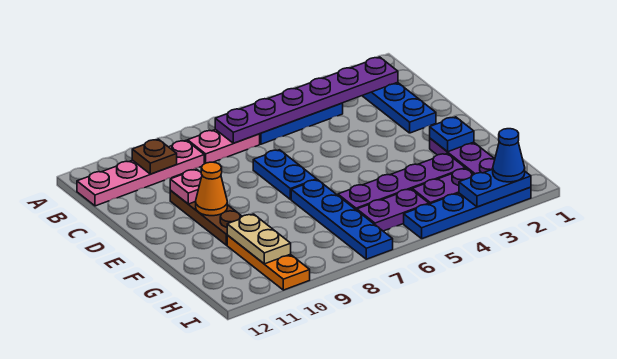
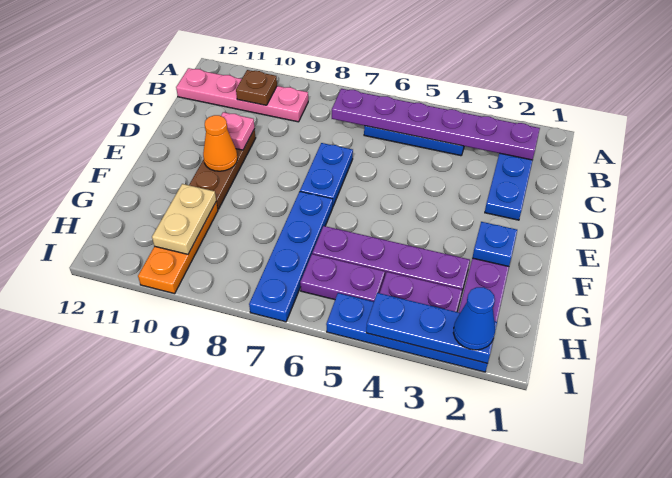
pink plate B7:B8 level 1 -> none
blue plate I2:I3 level 2 -> blue plate I2:I4 level 2

